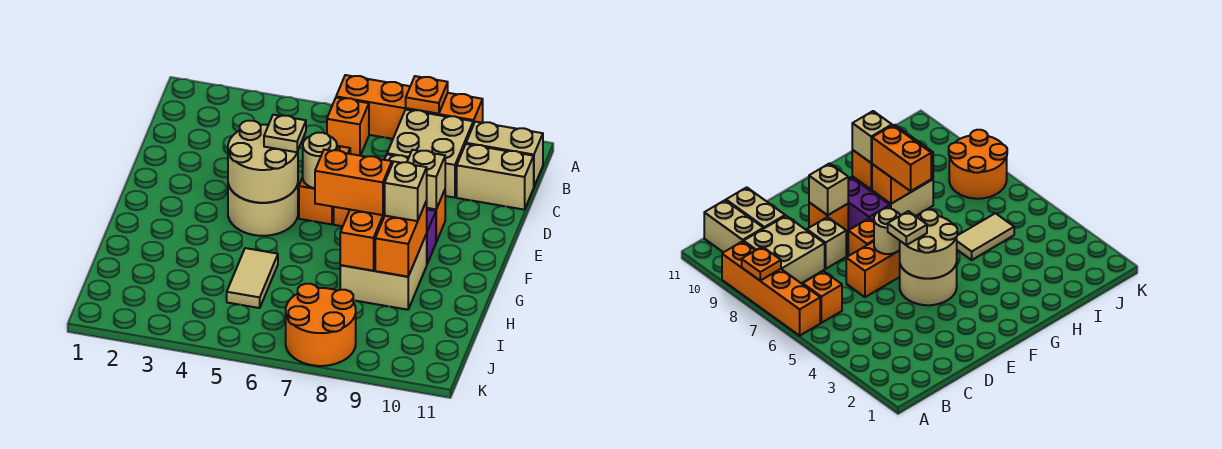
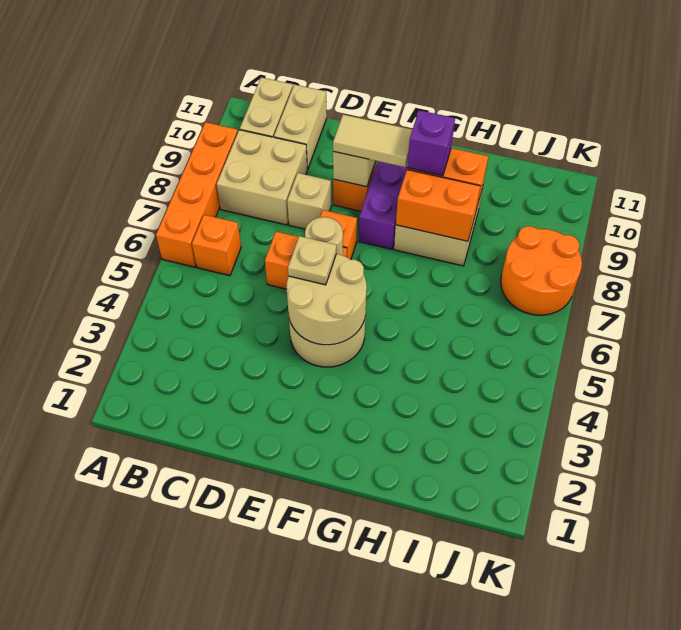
orange plate A8 level 2 -> none
orange brick G7:G8 level 3 -> none
tan brick G9 level 3 -> purple brick G9 level 3
tan tile H5:I5 level 1 -> tan tile E9:F9 level 3

